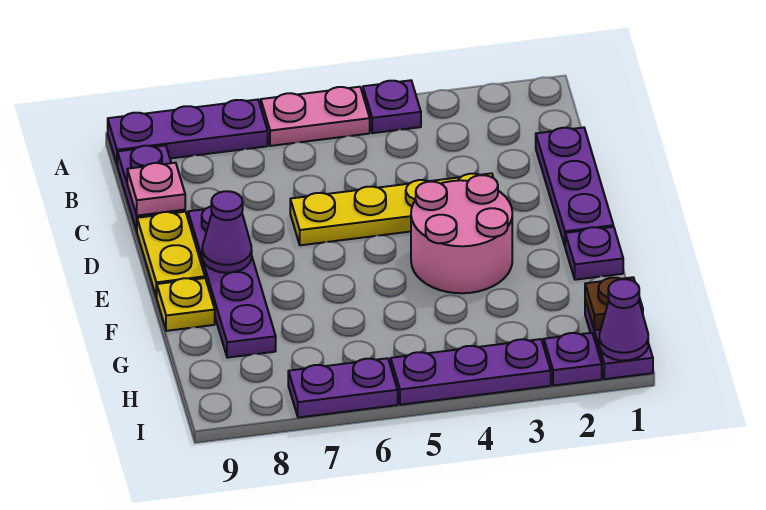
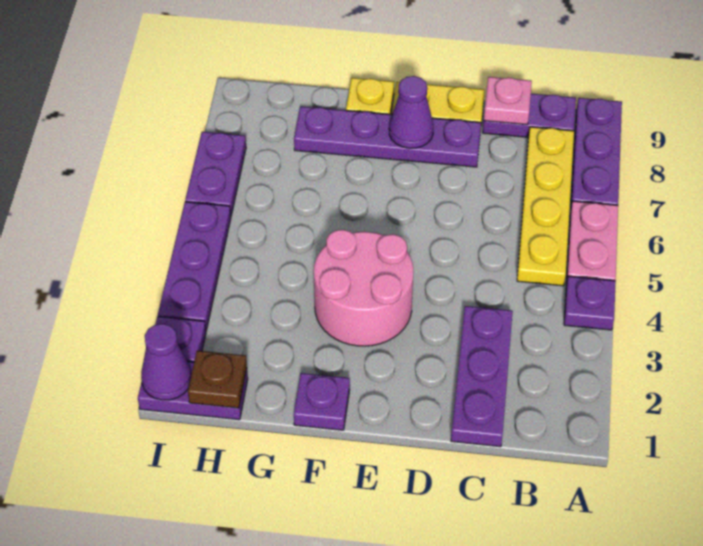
purple plate C1:E1 level 1 -> purple plate C1:C3 level 1
yellow plate D3:D6 level 1 -> yellow plate B5:B8 level 1

